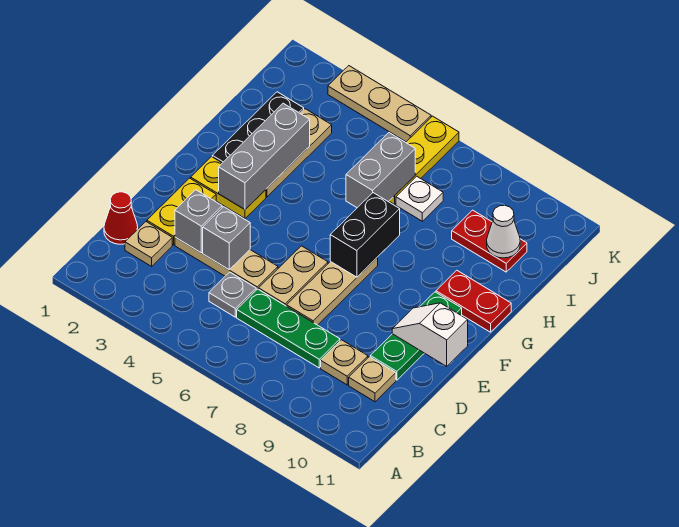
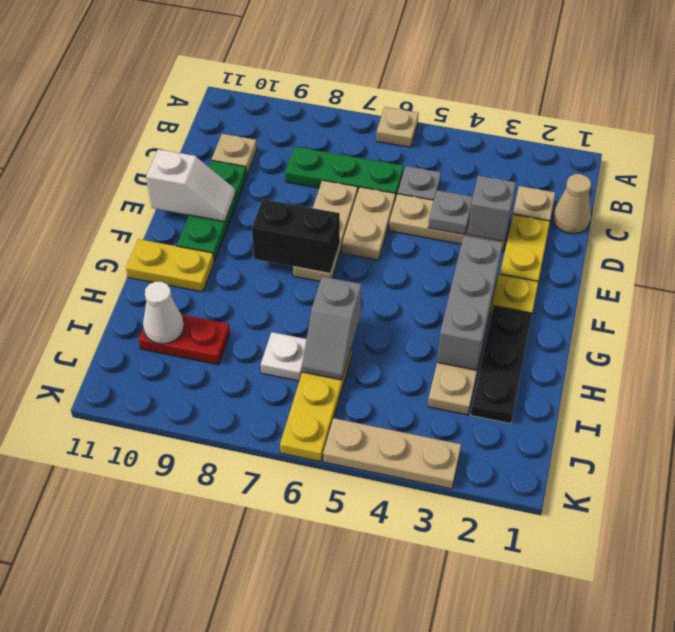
red cone C1 level 1 -> tan cone C1 level 1
tan plate C9 level 1 -> tan plate A6 level 1
grey brick D4 level 2 -> grey plate D4 level 2
black brick F7:G7 level 2 -> black brick F7:F8 level 2
red plate G10:G11 level 1 -> yellow plate G10:G11 level 1
grey brick H6:I6 level 2 -> grey slope H6:I6 level 2 top H

